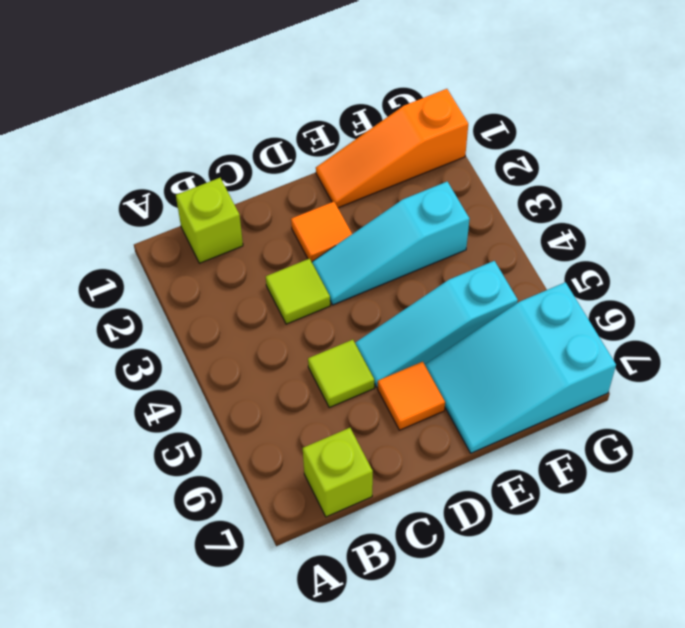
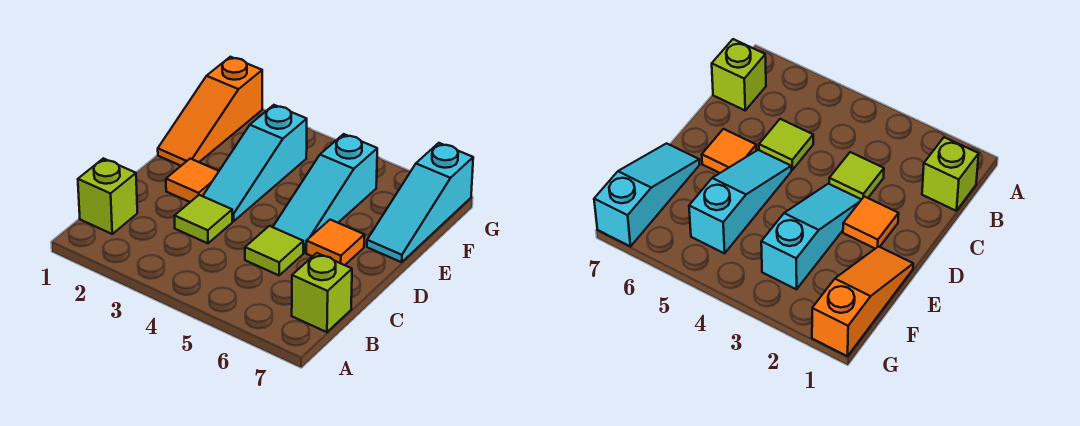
cyan slope E6:G7 level 1 top G -> cyan slope E7:G7 level 1 top G

